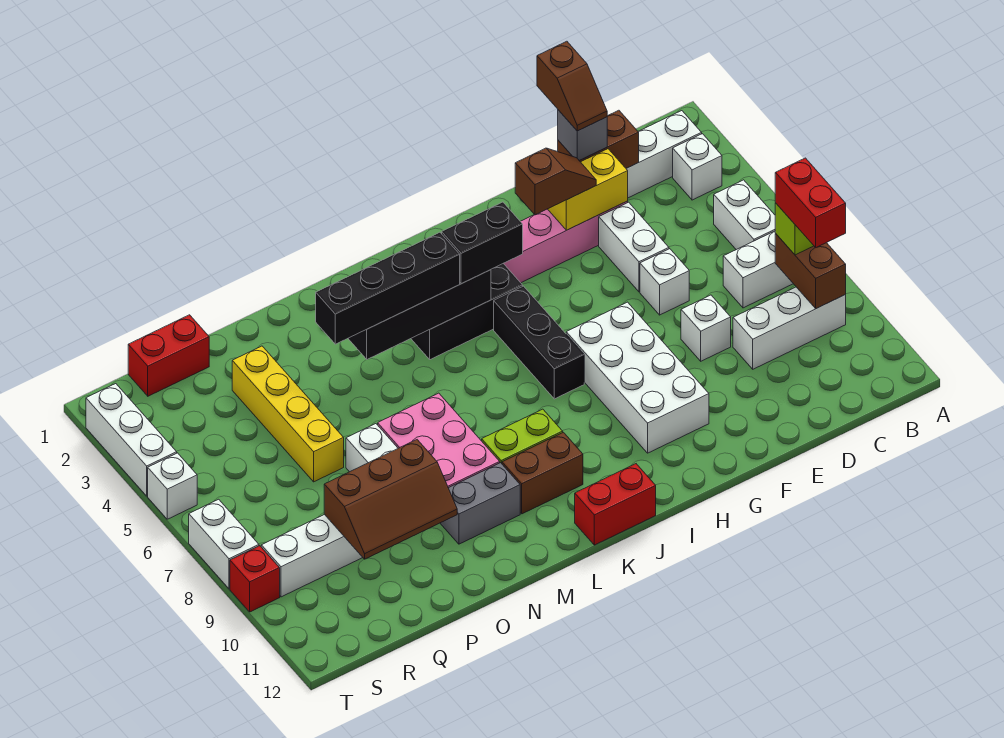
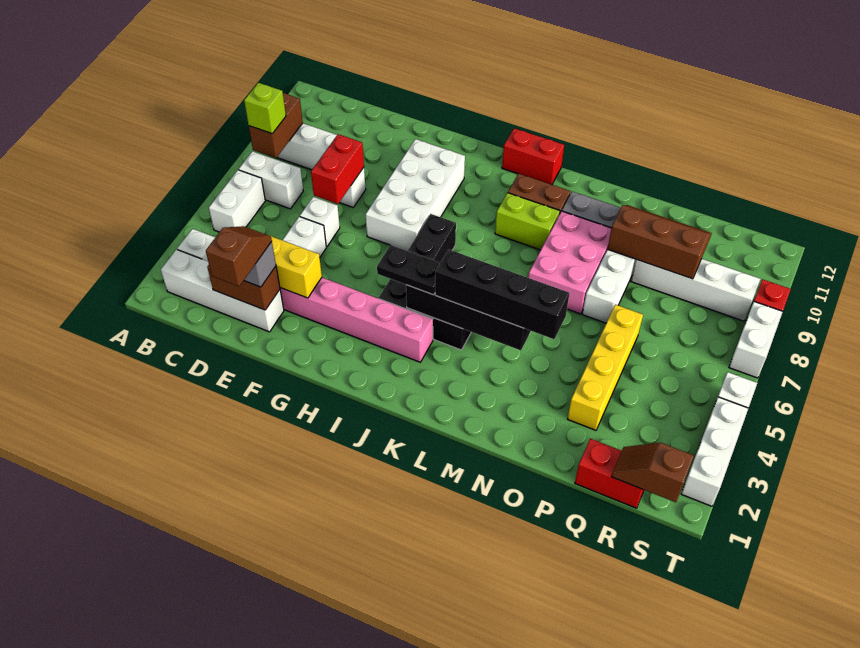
red brick B8:B9 level 4 -> red brick E7:E8 level 2
brown slope F3:G3 level 3 top G -> brown slope R1:S1 level 2 top S
black brick I4:J4 level 3 -> black plate I4:J4 level 3

